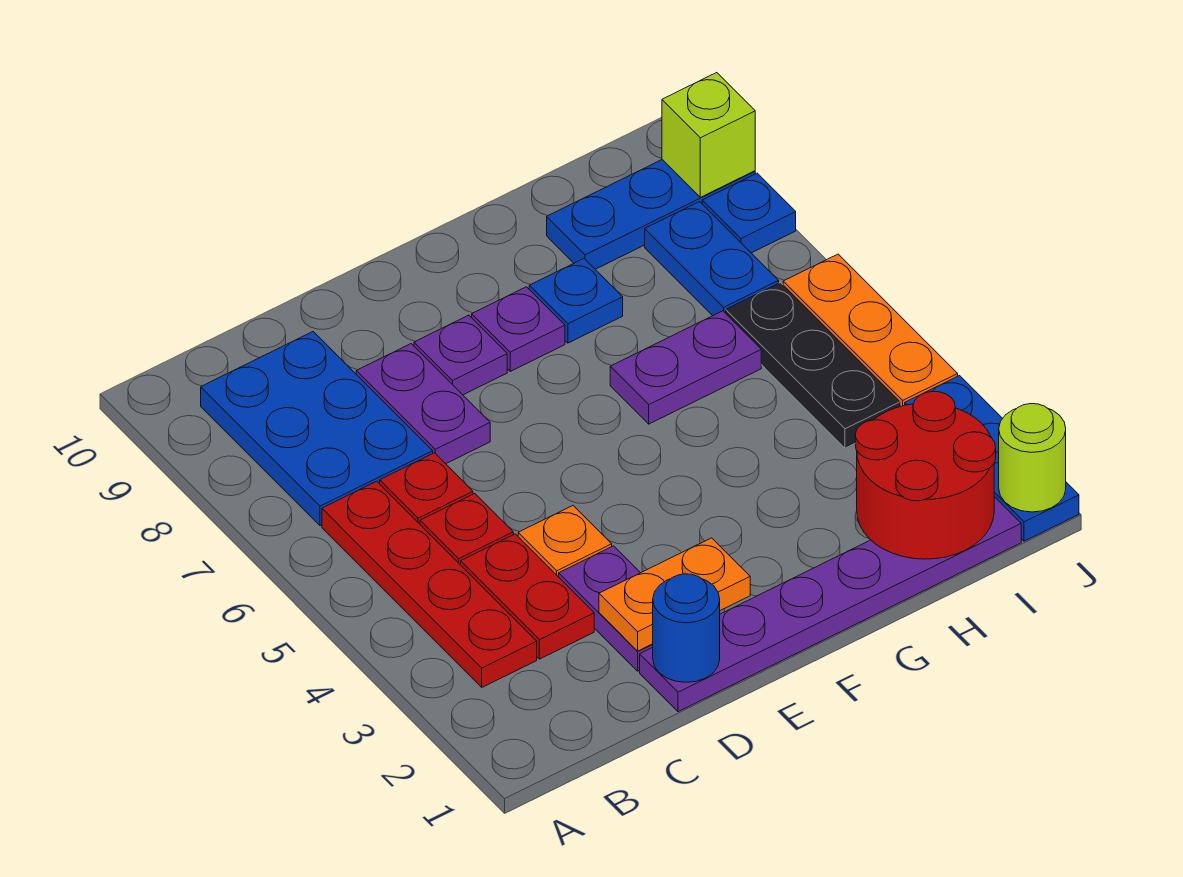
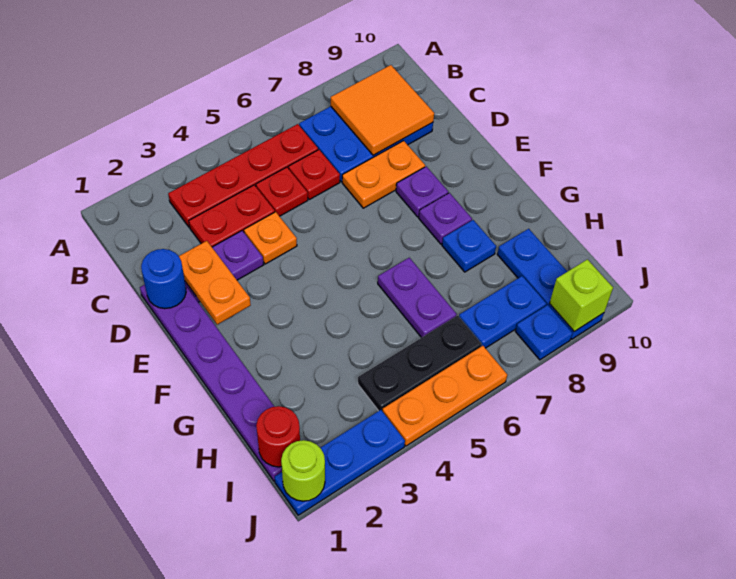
none -> orange tile B8:C9 level 2
purple plate D7:D8 level 1 -> orange plate D7:D8 level 1
red round brick H1:I2 level 2 -> red round brick I1 level 2

